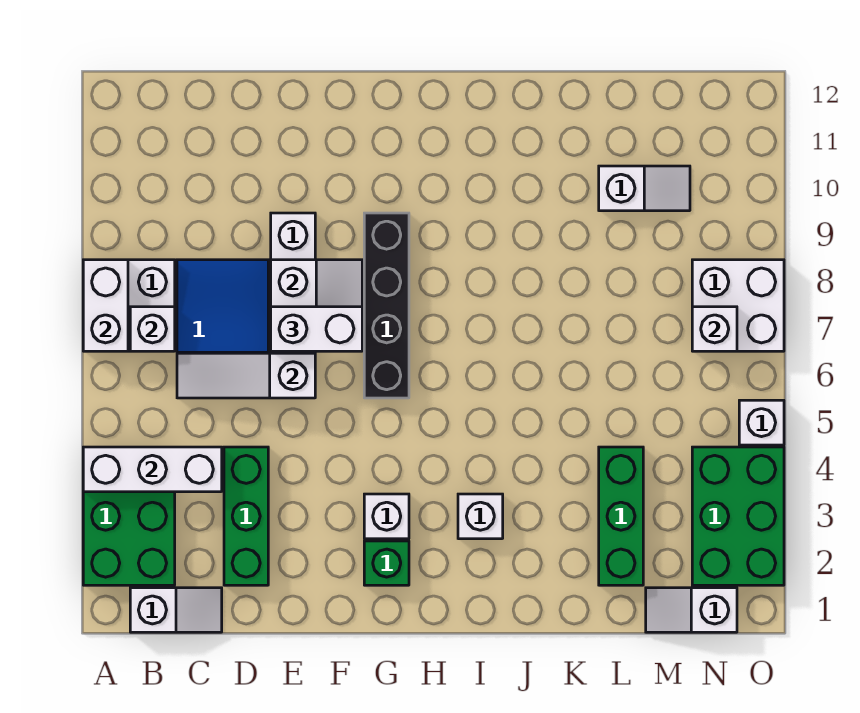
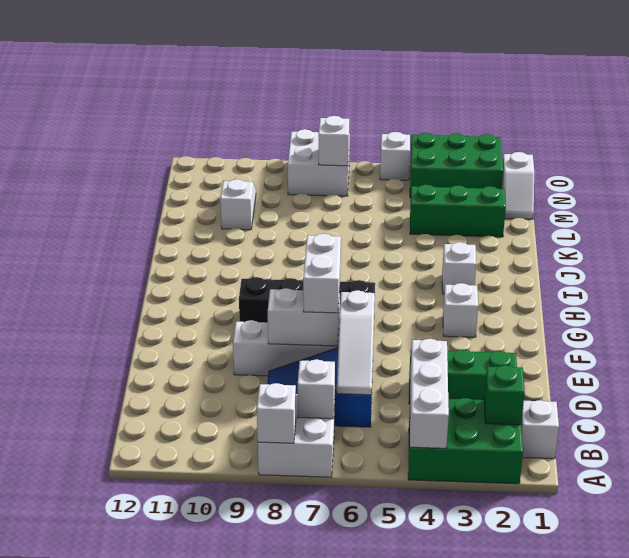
white brick A7:A8 level 2 -> white brick A8 level 2
green brick G2 level 1 -> green brick B2 level 2

